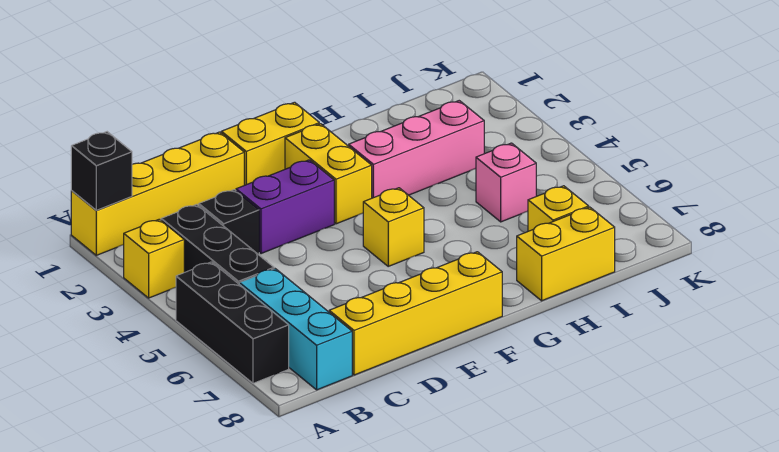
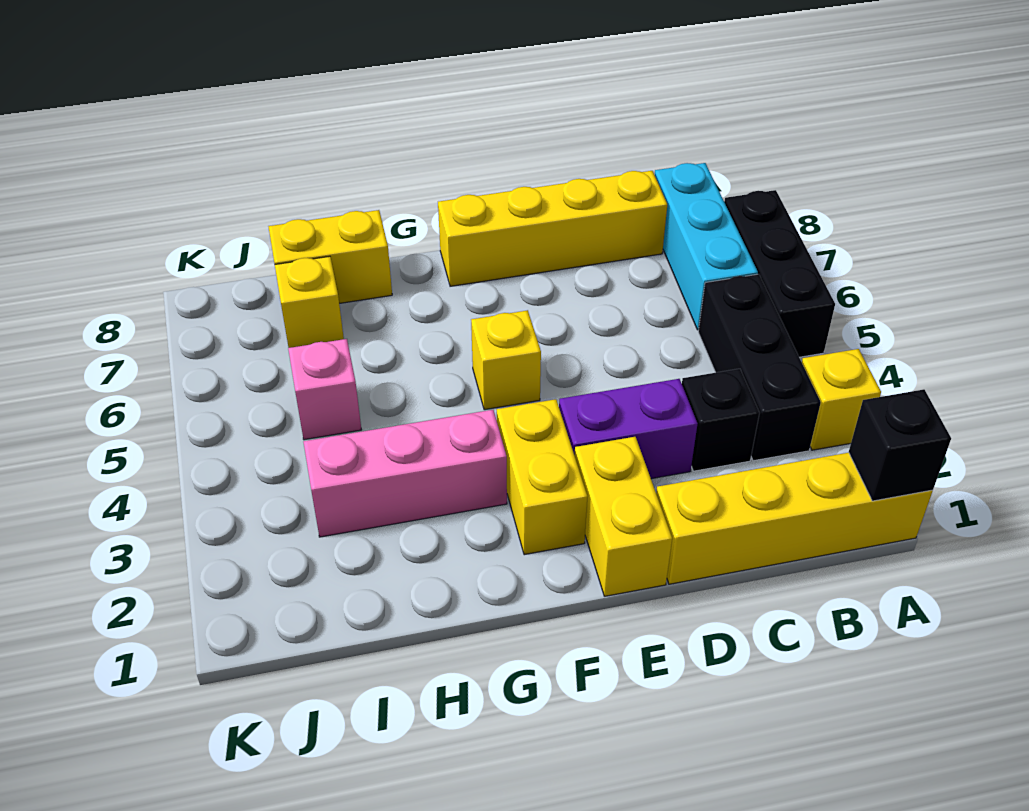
yellow brick E1:F1 level 1 -> yellow brick E1:E2 level 1

